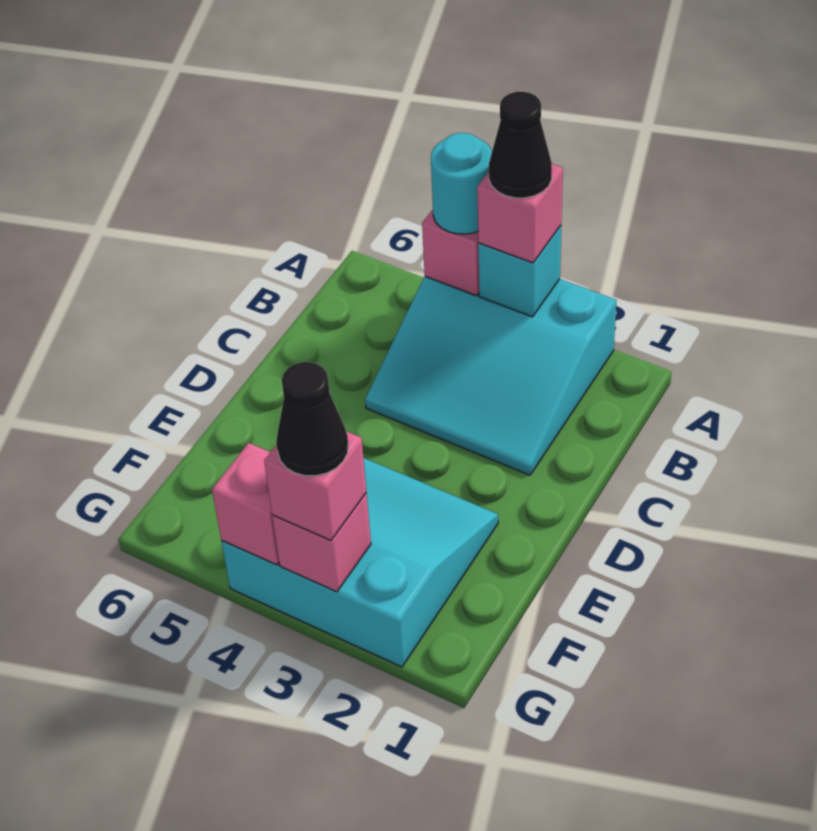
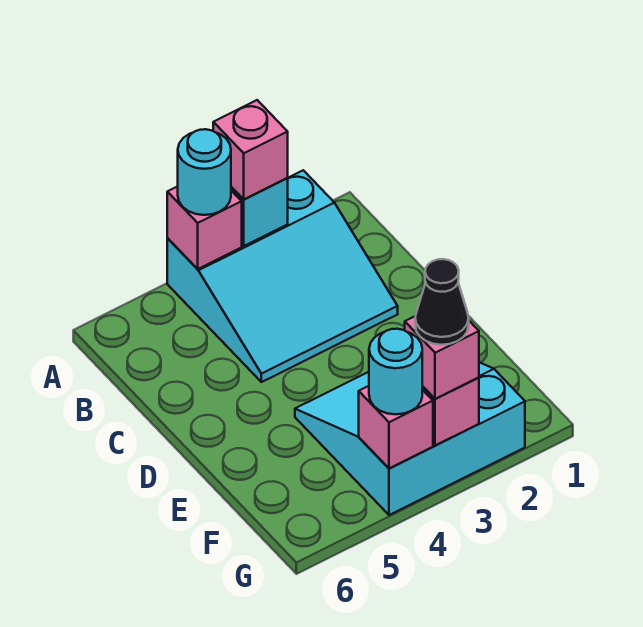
black cone A3 level 4 -> none
none -> cyan round brick G4 level 3

